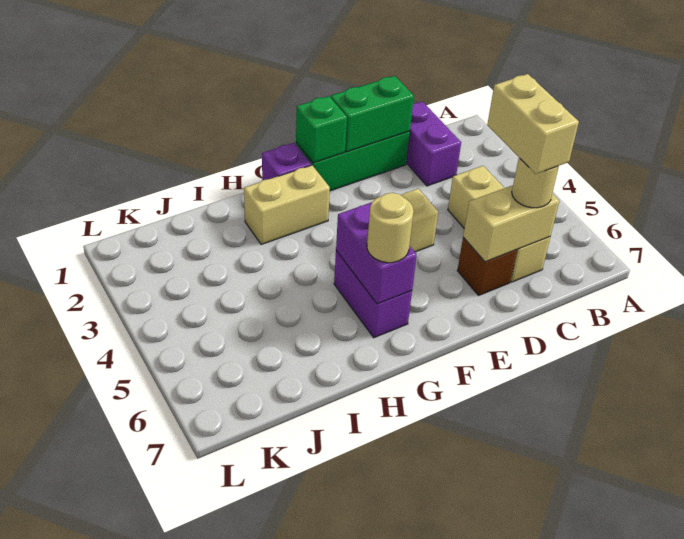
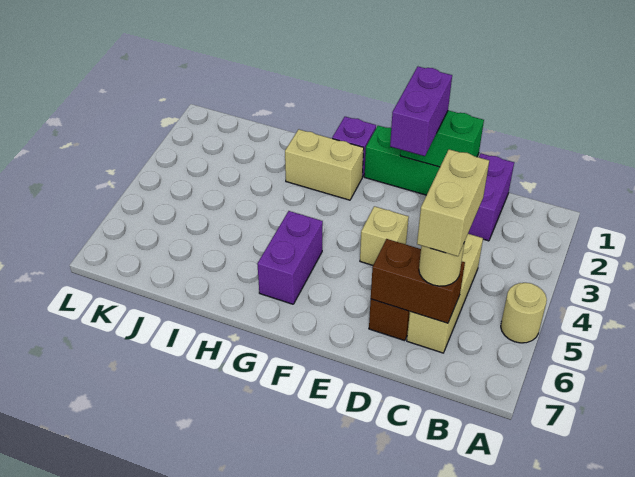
tan brick C6:D6 level 2 -> brown brick C6:D6 level 2
green brick F1 level 2 -> none
purple brick G5:G6 level 2 -> purple brick E1:E2 level 3
tan round brick G6 level 3 -> tan round brick A5 level 1

